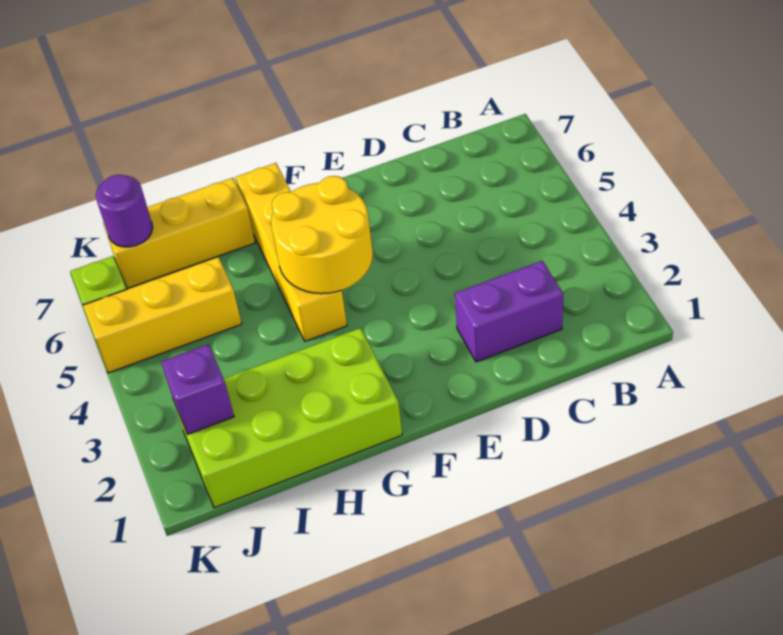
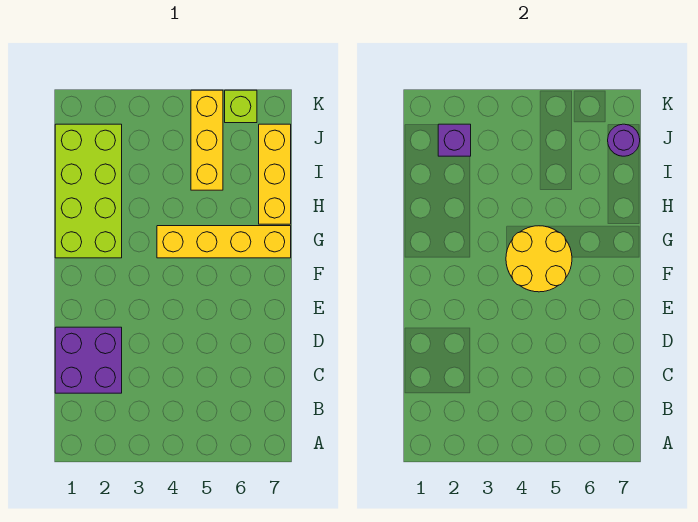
purple brick C2:D2 level 1 -> purple brick C1:D2 level 1

